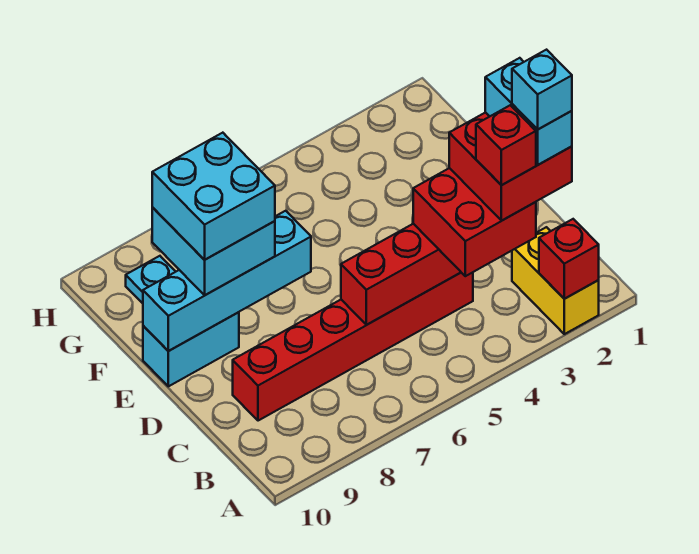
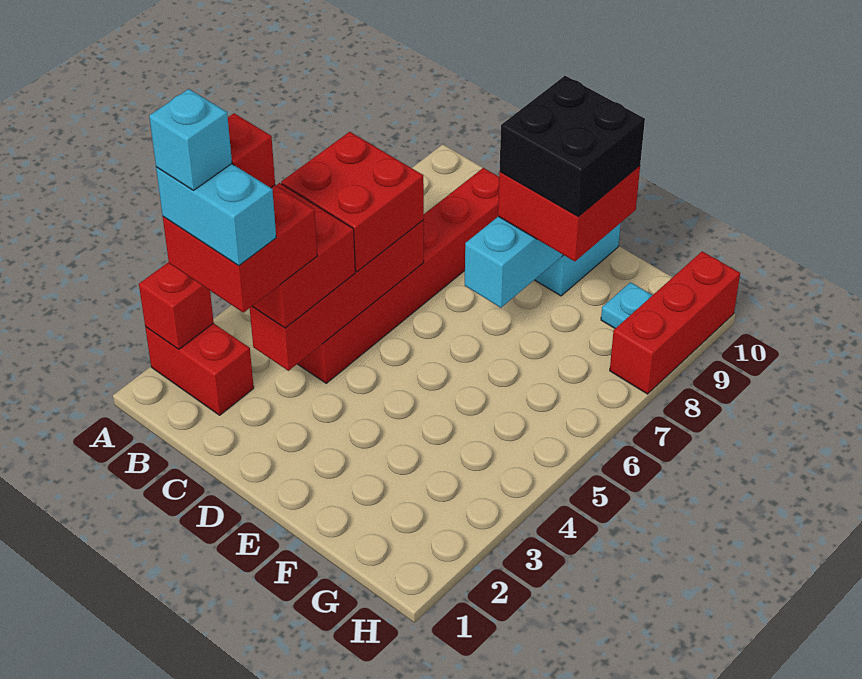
yellow brick A2:B2 level 1 -> red brick A2:B2 level 1
none -> red brick B5:C6 level 3
cyan brick E8:F9 level 3 -> red brick E8:F9 level 3
cyan brick E8:F9 level 4 -> black brick E8:F9 level 4
none -> red brick H8:H10 level 1

